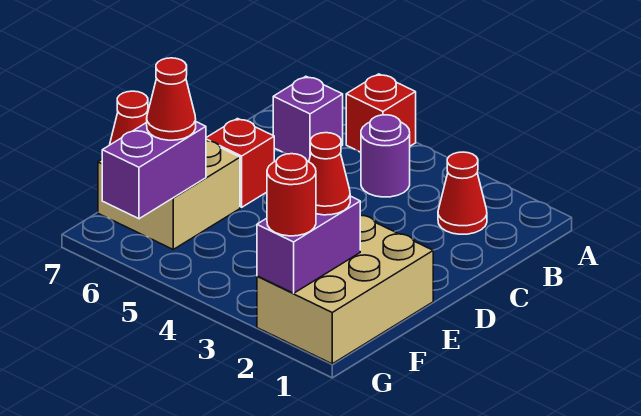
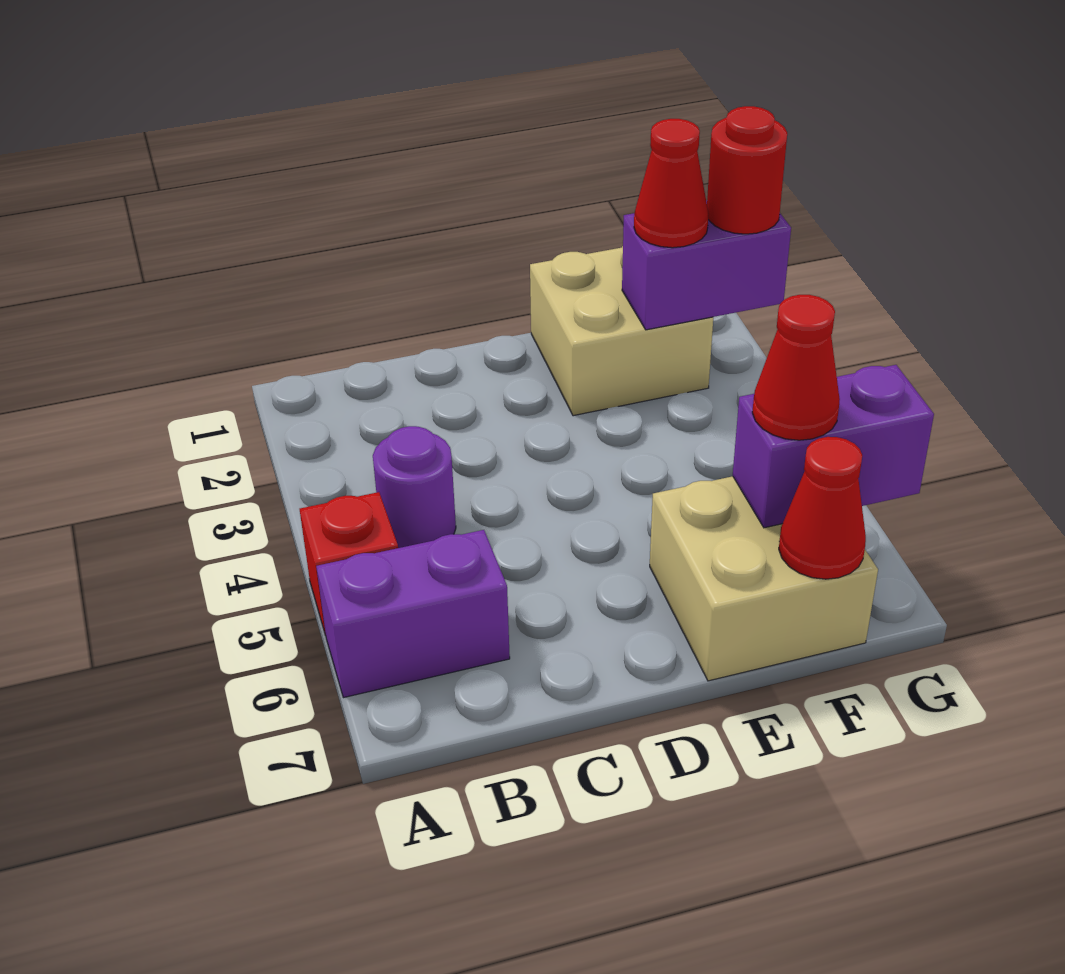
red cone B2 level 1 -> none
purple brick B6 level 1 -> purple brick A6:B6 level 1
red brick D6 level 1 -> none
tan brick E1:G2 level 1 -> tan brick E1:F2 level 1

